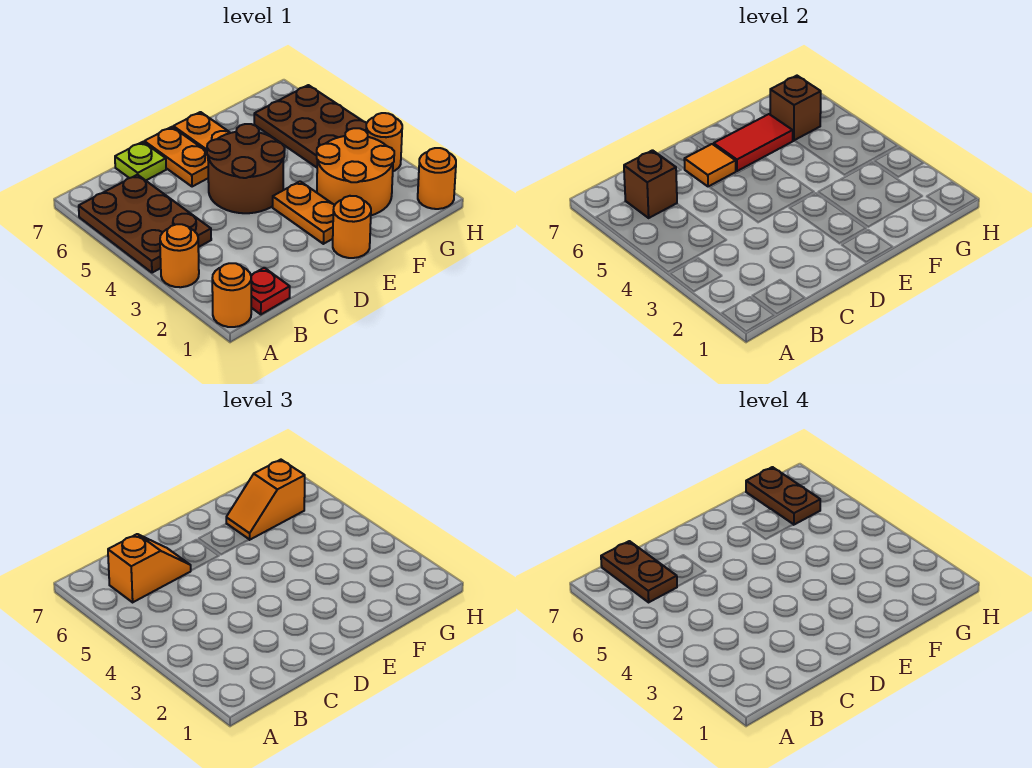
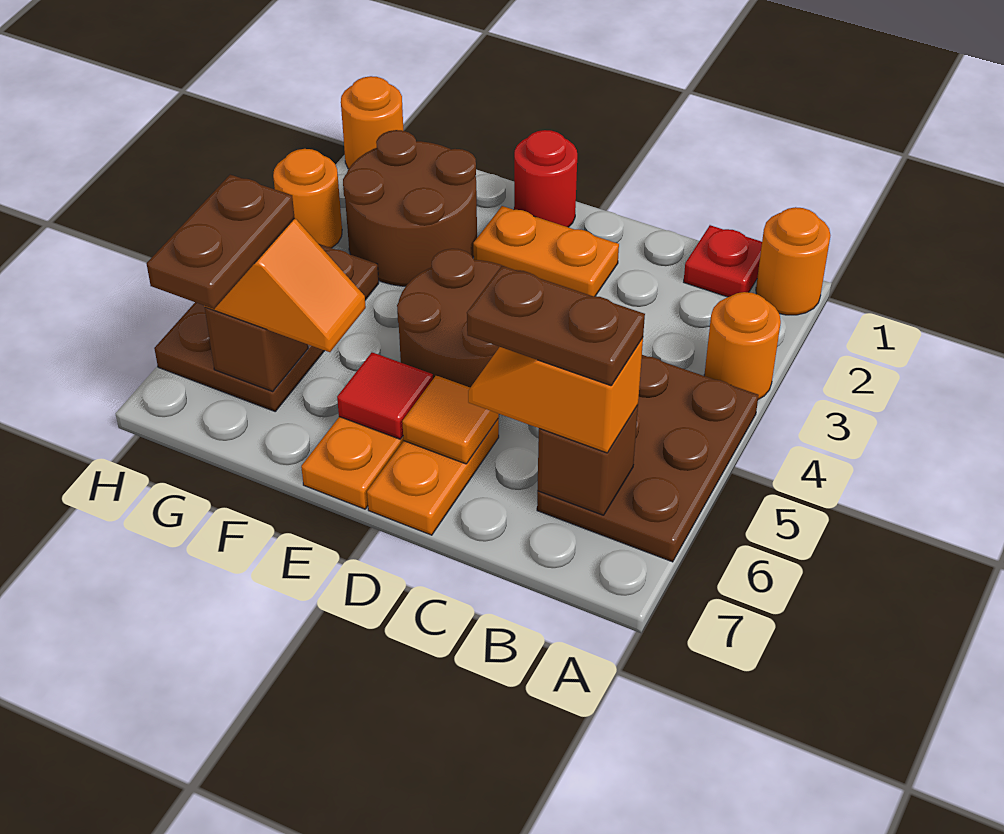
brown plate B6:B7 level 4 -> brown plate B6:C6 level 4
lime plate C7 level 1 -> none
orange round brick E1 level 1 -> red round brick E1 level 1
orange plate E2:E3 level 1 -> orange plate D2:E2 level 1
red tile E6:F6 level 2 -> red tile E6 level 2
orange round brick F2:G3 level 1 -> brown round brick F2:G3 level 1

